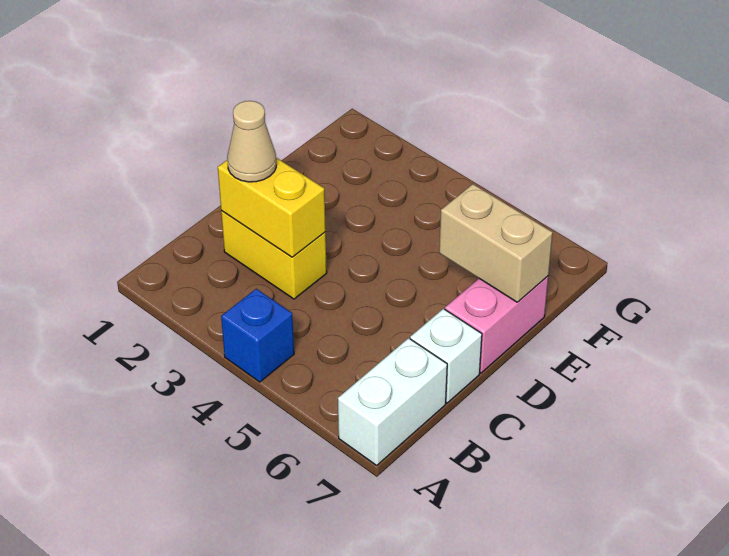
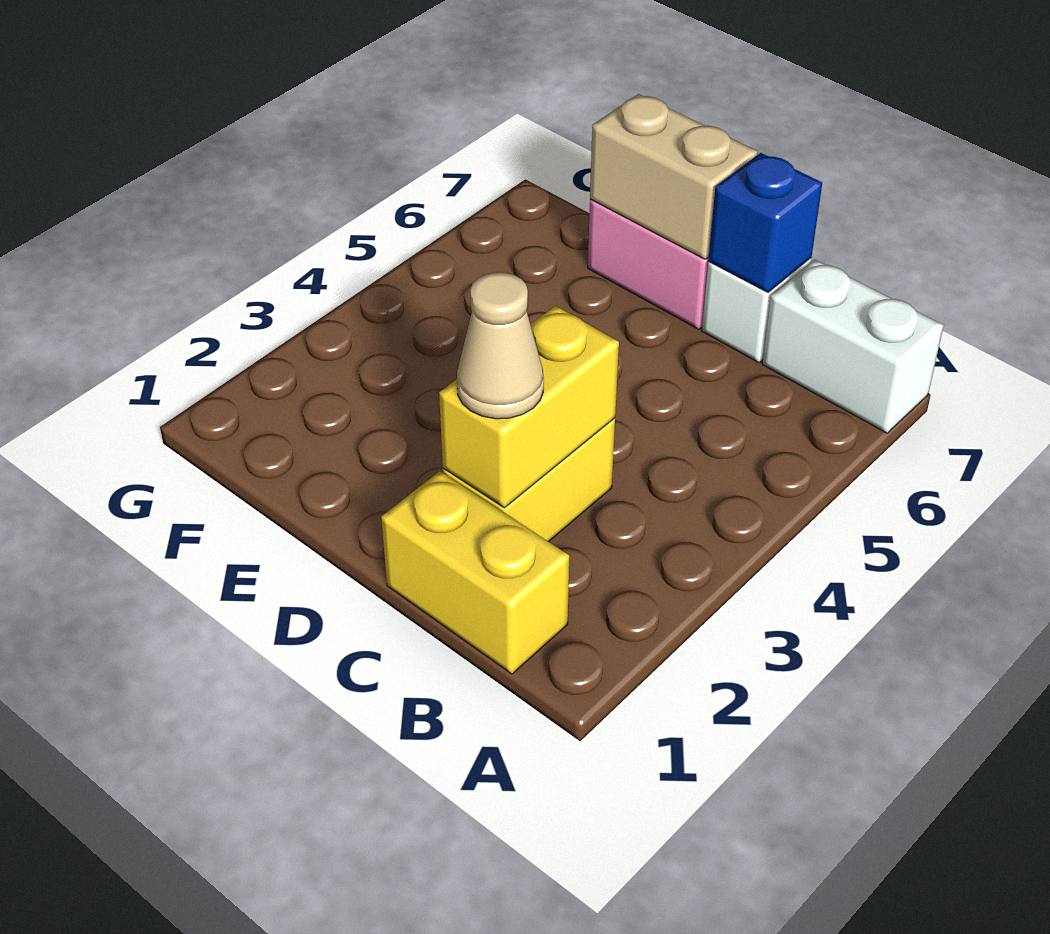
blue brick A4 level 1 -> blue brick C7 level 2
none -> yellow brick B1:C1 level 1
tan brick E6:E7 level 2 -> tan brick D7:E7 level 2

